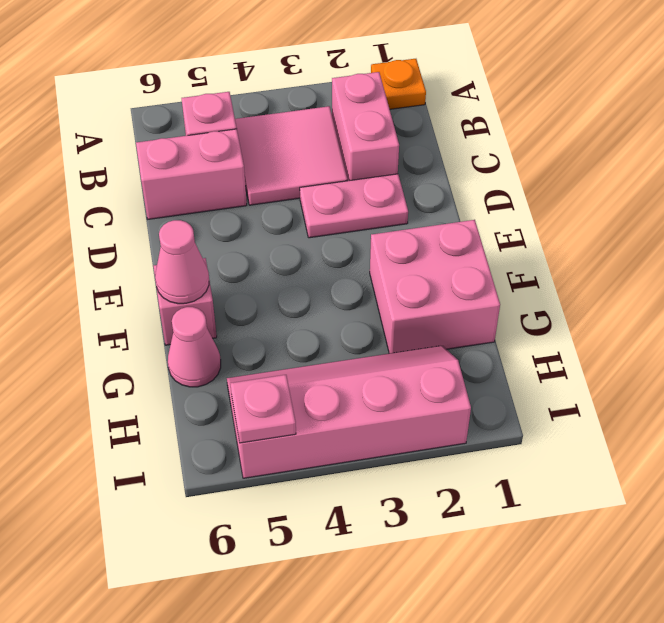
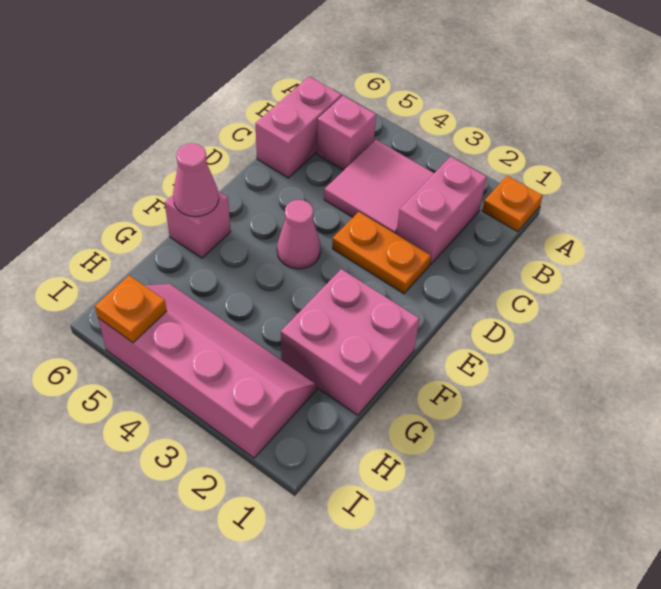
pink brick C5:C6 level 1 -> pink brick B6:C6 level 1
pink plate D2:D3 level 1 -> orange plate D2:D3 level 1
pink cone G6 level 1 -> pink cone E4 level 1
pink plate I5 level 2 -> orange plate I5 level 2

